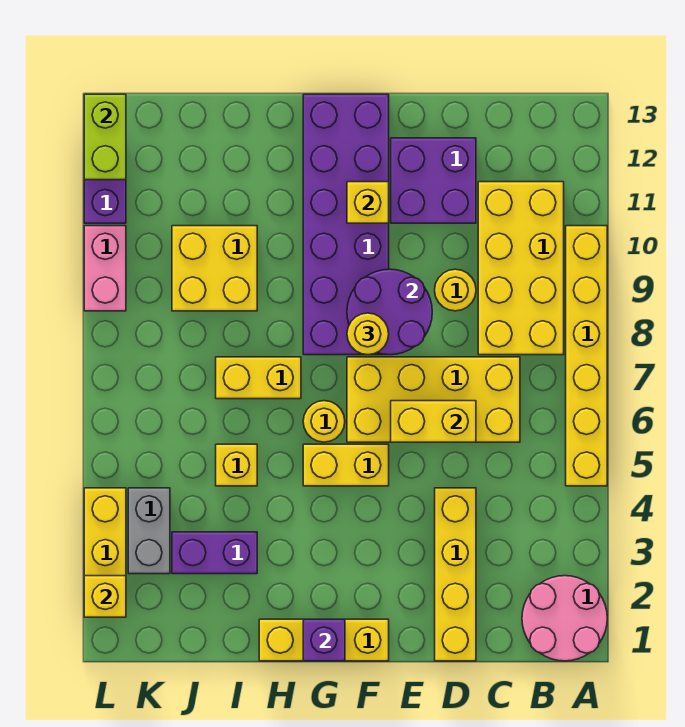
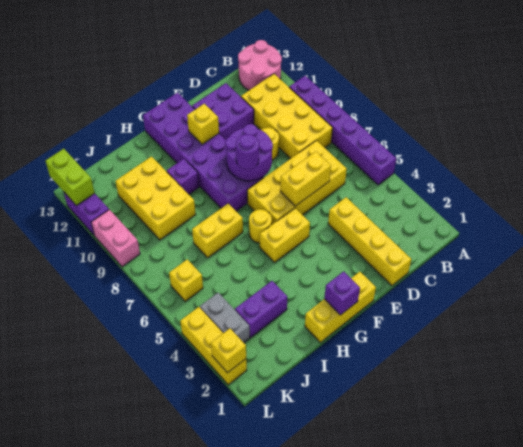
pink round brick A1:B2 level 1 -> pink round brick A12:B13 level 1
yellow brick A5:A10 level 1 -> purple brick A5:A10 level 1
yellow round brick F8 level 3 -> purple round brick F8 level 3
none -> purple brick H10 level 1
yellow brick I5 level 1 -> yellow brick K6 level 1
yellow brick I9:J10 level 1 -> yellow brick I9:J11 level 1

